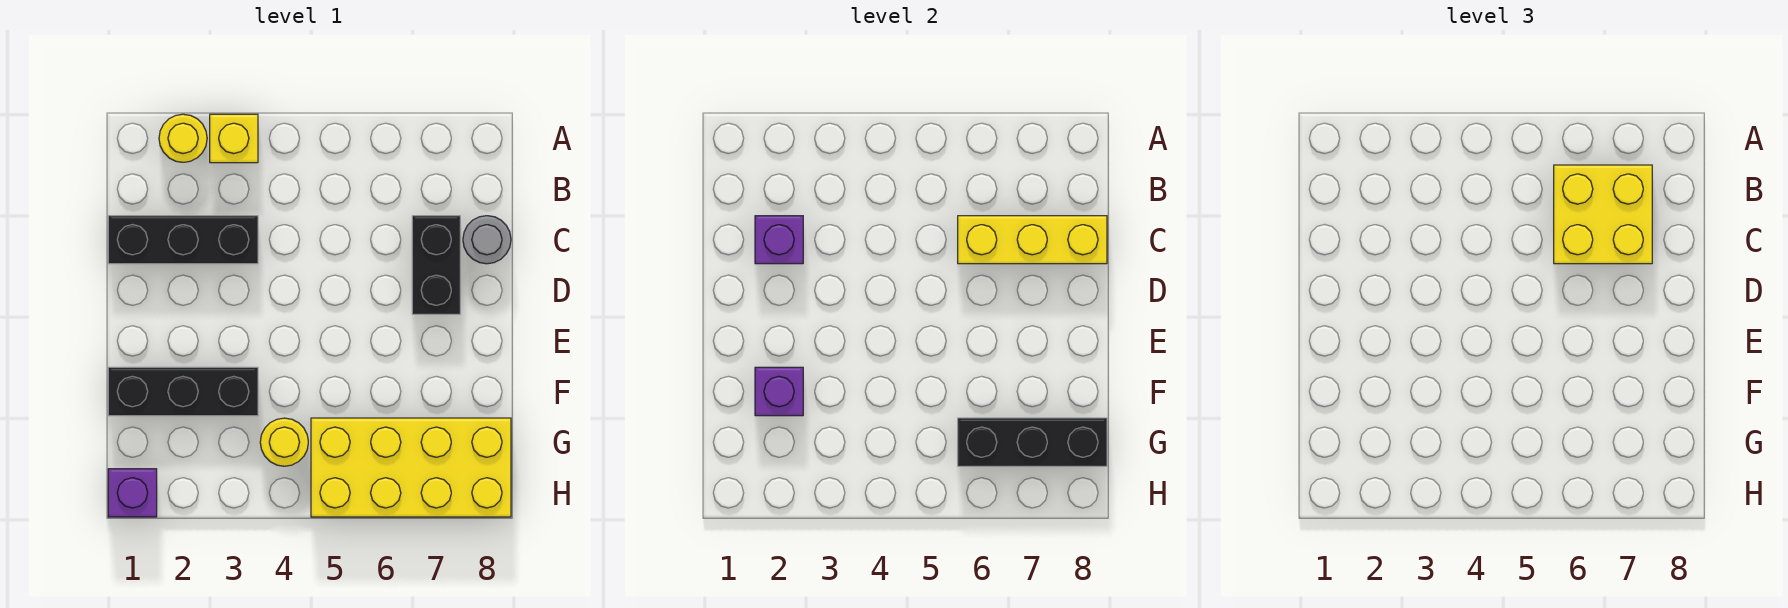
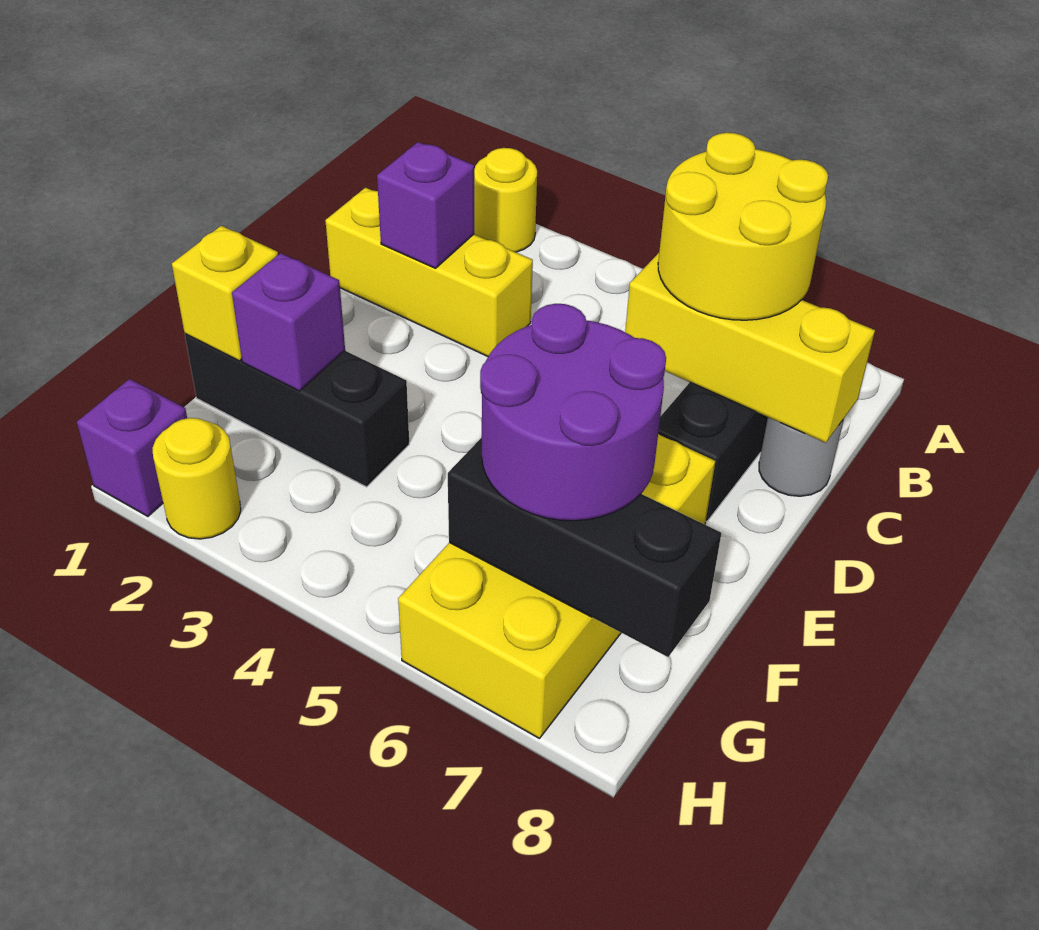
yellow brick A3 level 1 -> yellow brick F1 level 2
yellow brick B6:C7 level 3 -> yellow round brick B6:C7 level 3
black brick C1:C3 level 1 -> yellow brick C1:C3 level 1
none -> purple round brick F6:G7 level 3
yellow round brick G4 level 1 -> yellow round brick H2 level 1
yellow brick G5:H8 level 1 -> yellow brick E6:H7 level 1

